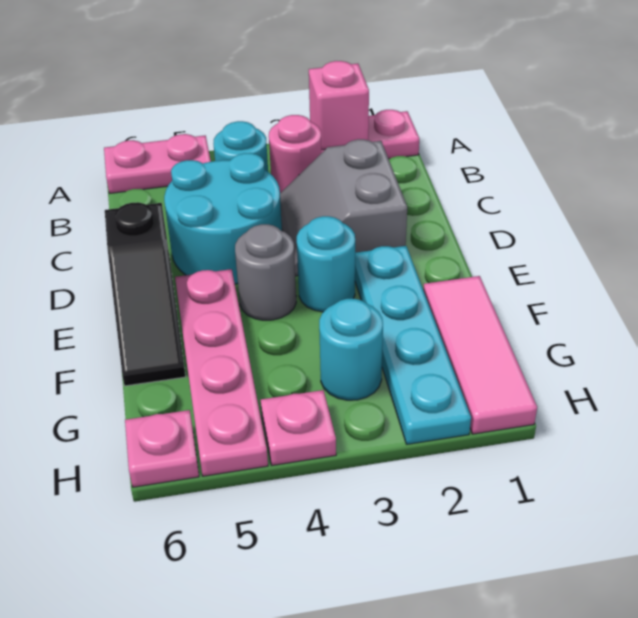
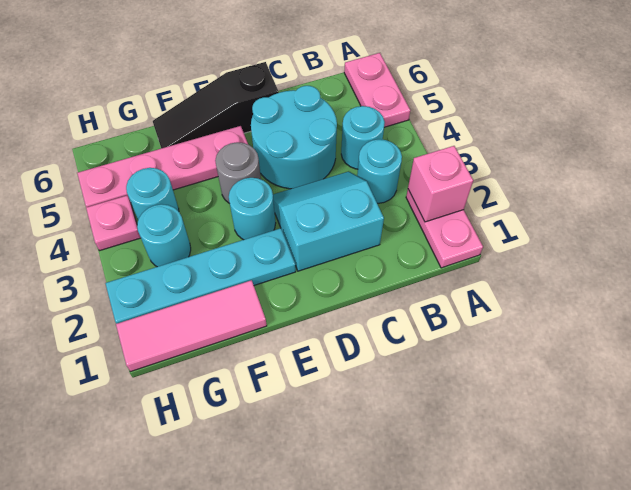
pink round brick B3 level 1 -> cyan round brick B3 level 1
grey slope C2:D3 level 1 top 2 -> cyan slope C2:D3 level 1 top 2
none -> cyan round brick G4 level 1
pink plate H6 level 1 -> none

